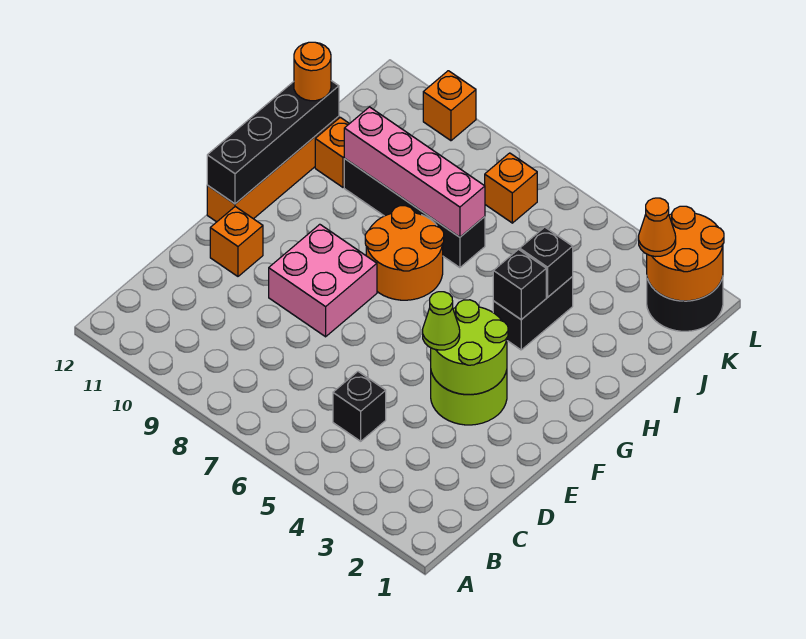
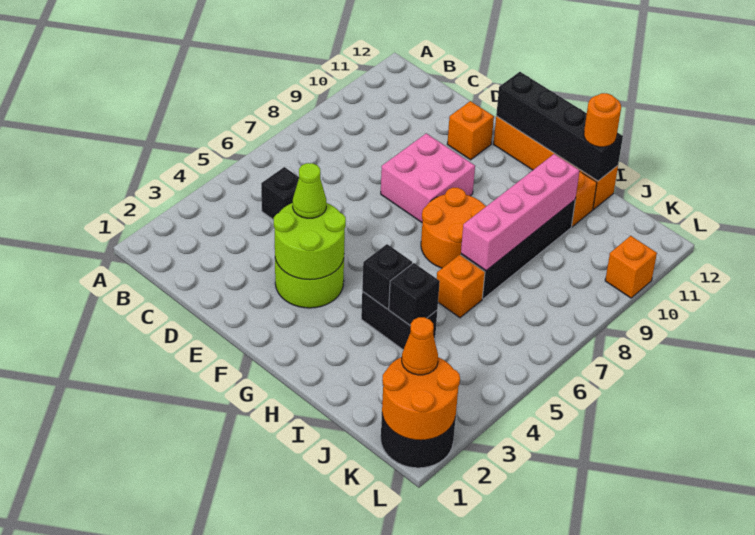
orange brick K7 level 1 -> orange brick I6 level 1

